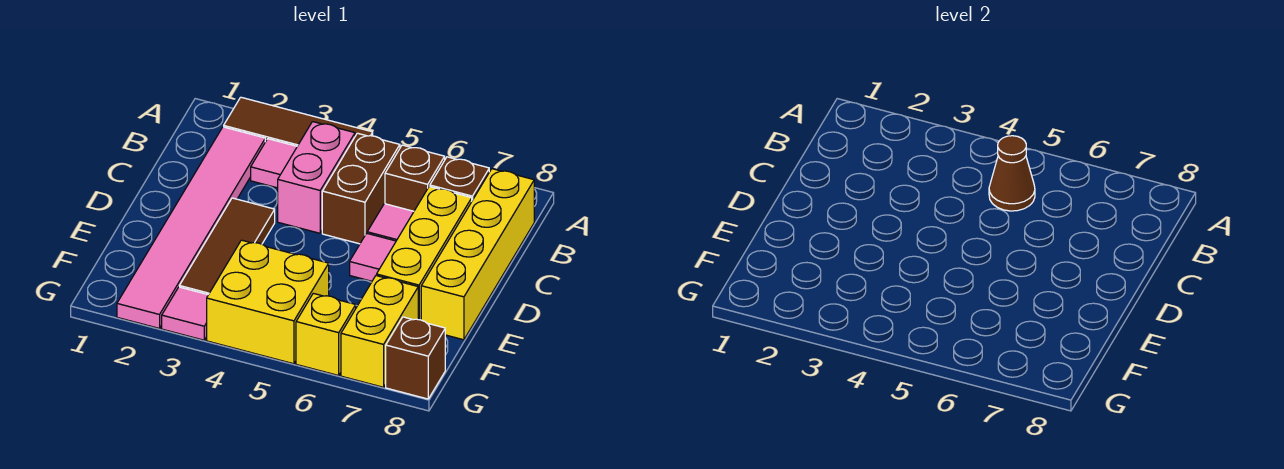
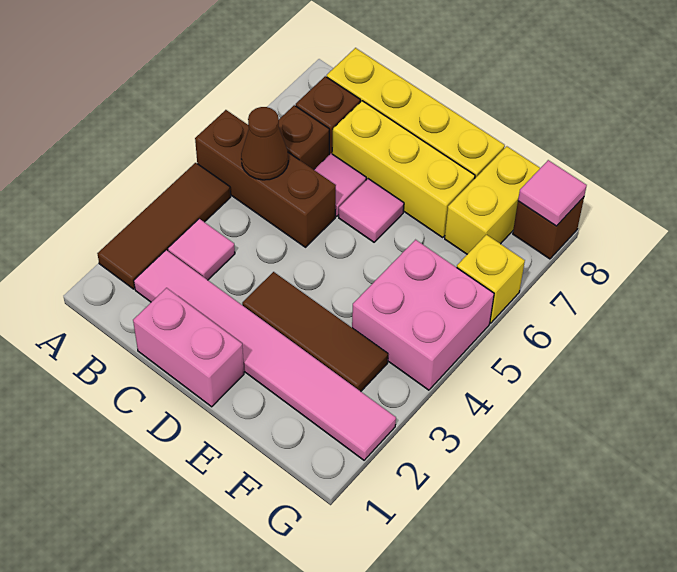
pink brick B4:C4 level 1 -> pink brick C1:D1 level 1
brown brick B5:C5 level 1 -> brown brick A5:C5 level 1
yellow brick F4:G5 level 1 -> pink brick F4:G5 level 1
yellow brick F7:G7 level 1 -> yellow brick F7:F8 level 1
pink tile G3 level 1 -> pink tile G8 level 2

